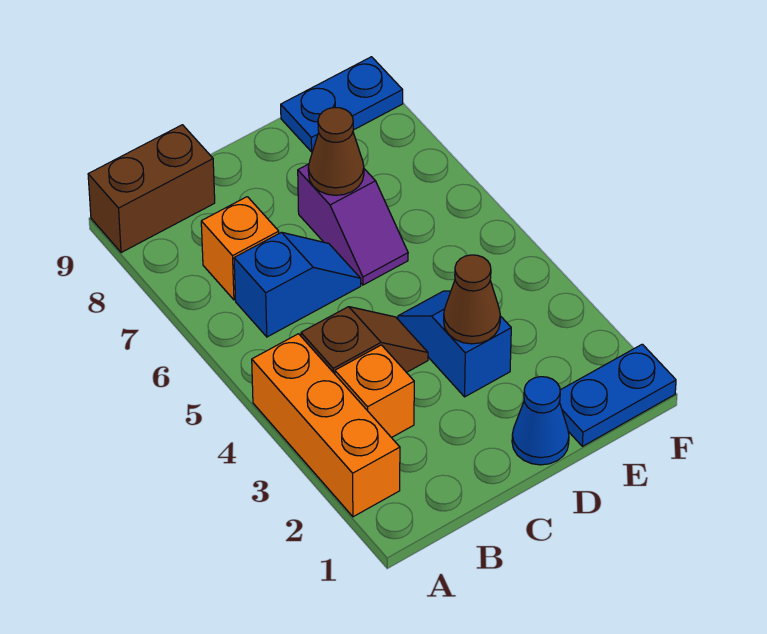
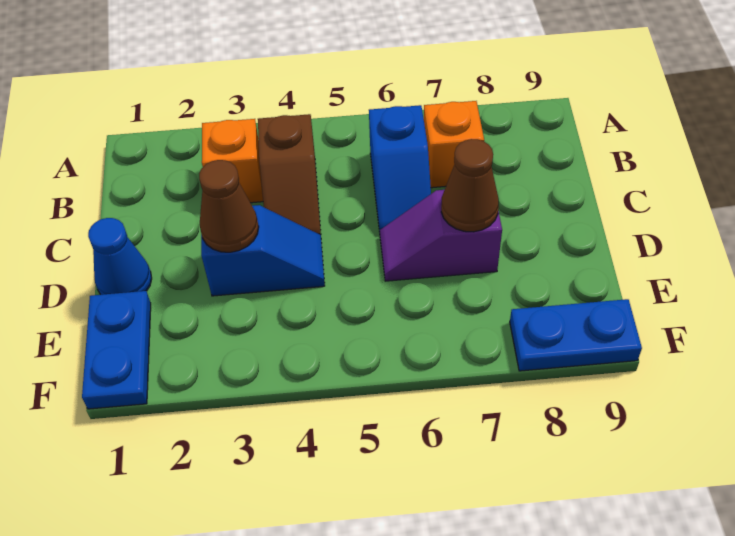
orange brick A2:A4 level 1 -> none
brown brick A9:B9 level 1 -> none
blue plate E9:F9 level 1 -> blue plate F8:F9 level 1

